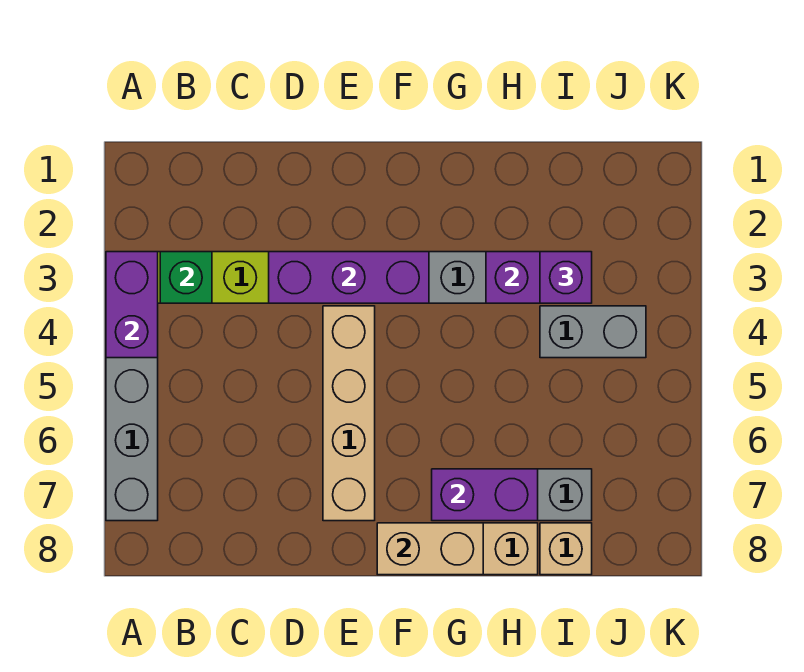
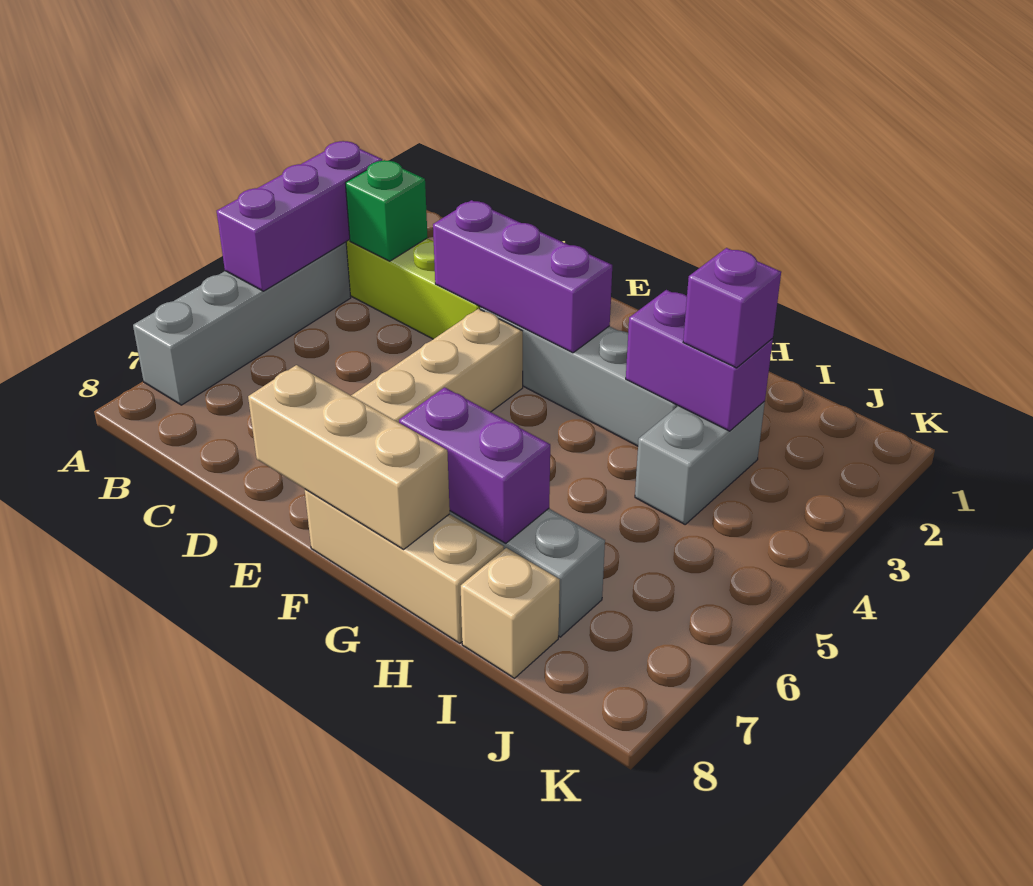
purple brick A3:A4 level 2 -> purple brick A3:A5 level 2
tan brick F8:G8 level 2 -> tan brick E8:G8 level 2
grey brick I4:J4 level 1 -> grey brick I3:I4 level 1

